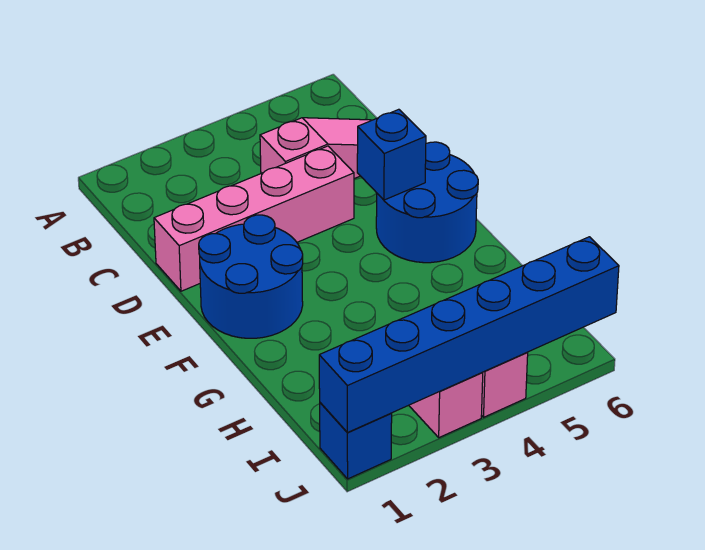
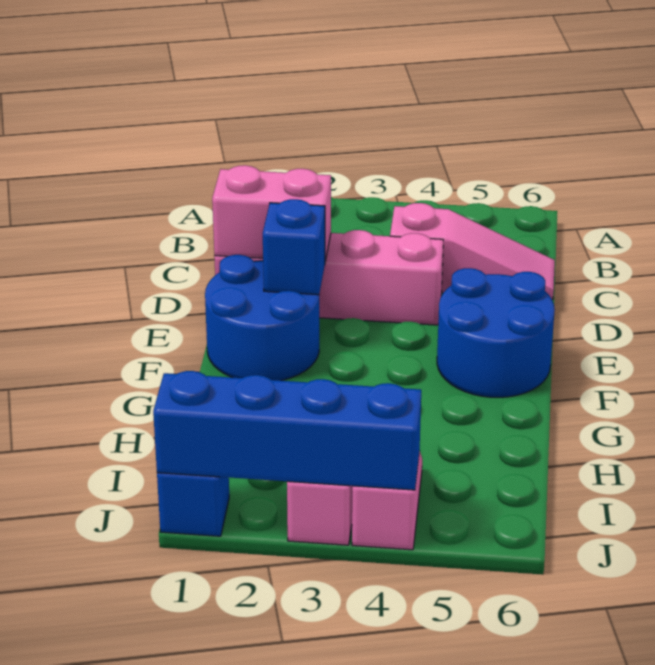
none -> pink brick D1:D2 level 2
blue brick E5 level 2 -> blue brick E2 level 2
blue brick J1:J6 level 2 -> blue brick J1:J4 level 2

